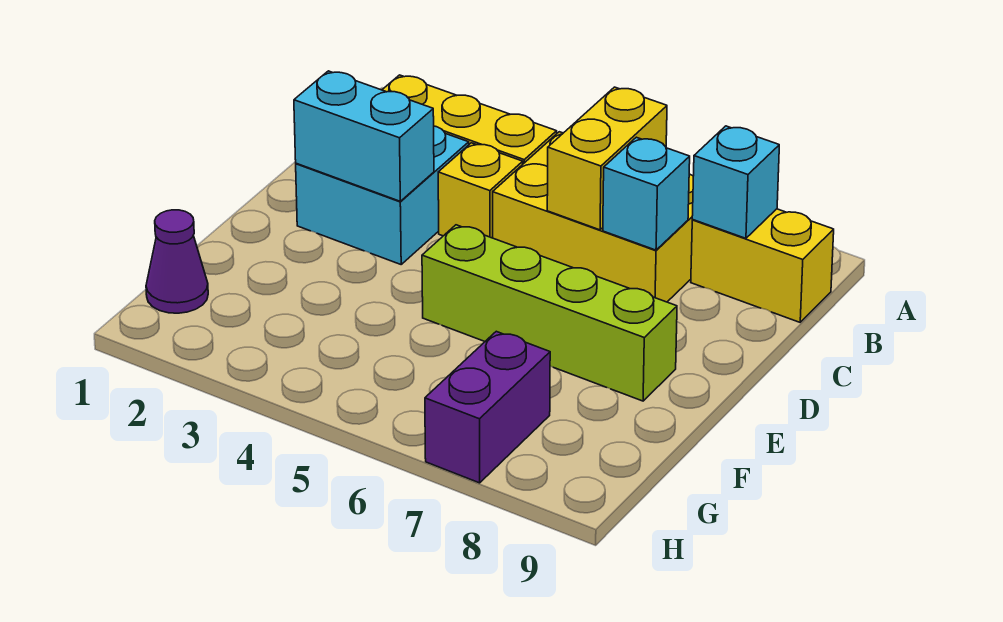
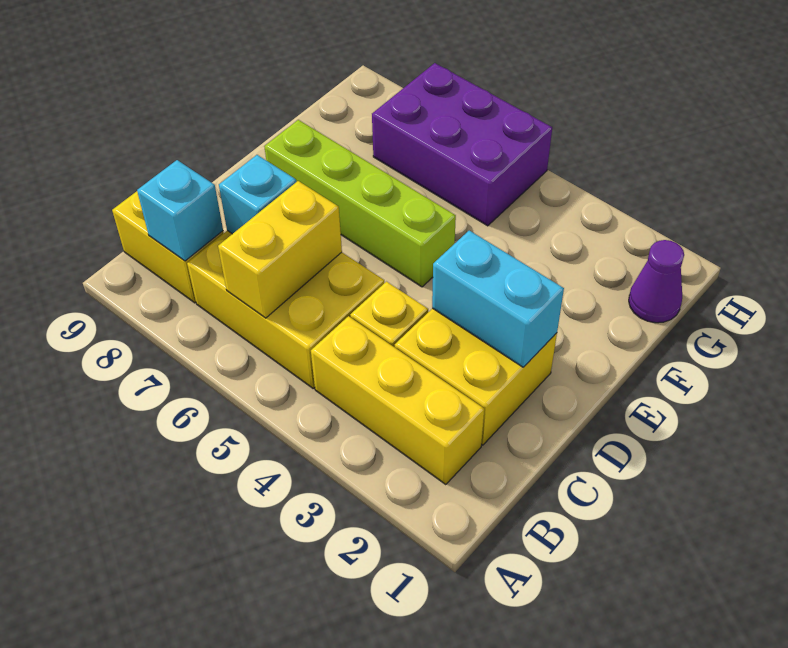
cyan brick C2:D3 level 1 -> yellow brick C2:D3 level 1
purple brick G7:H7 level 1 -> purple brick G5:H7 level 1

